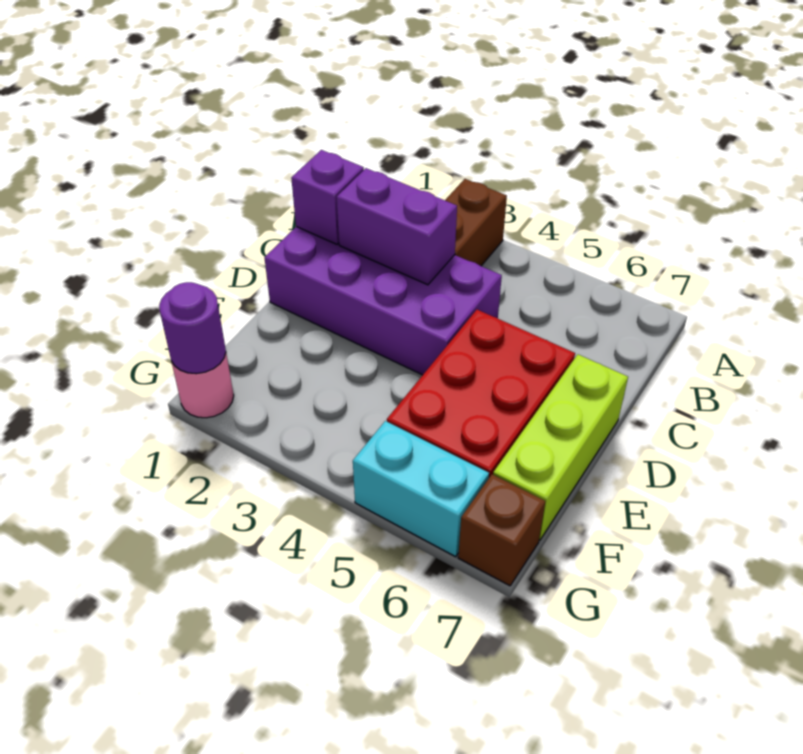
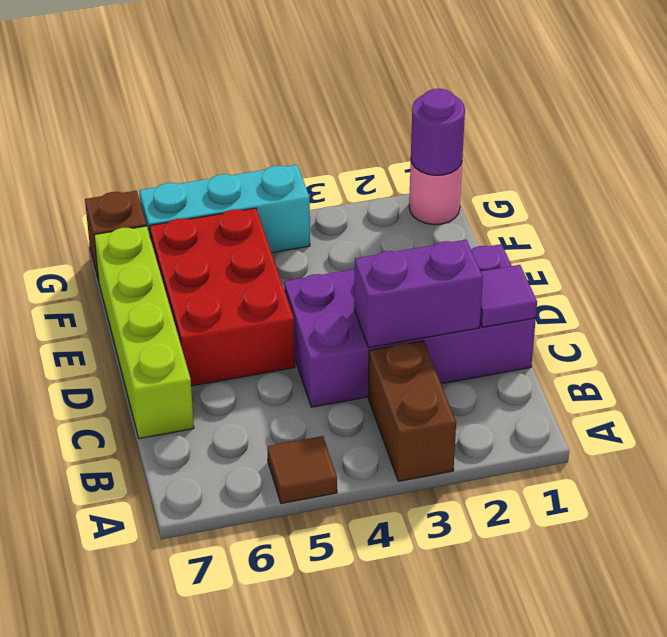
none -> brown tile A5 level 1
purple brick C1 level 2 -> purple tile C1 level 2
lime brick D7:F7 level 1 -> lime brick C7:F7 level 1
cyan brick G5:G6 level 1 -> cyan brick G4:G6 level 1

